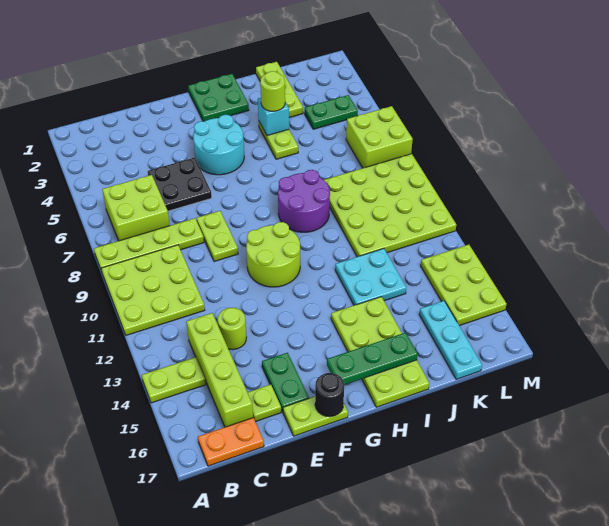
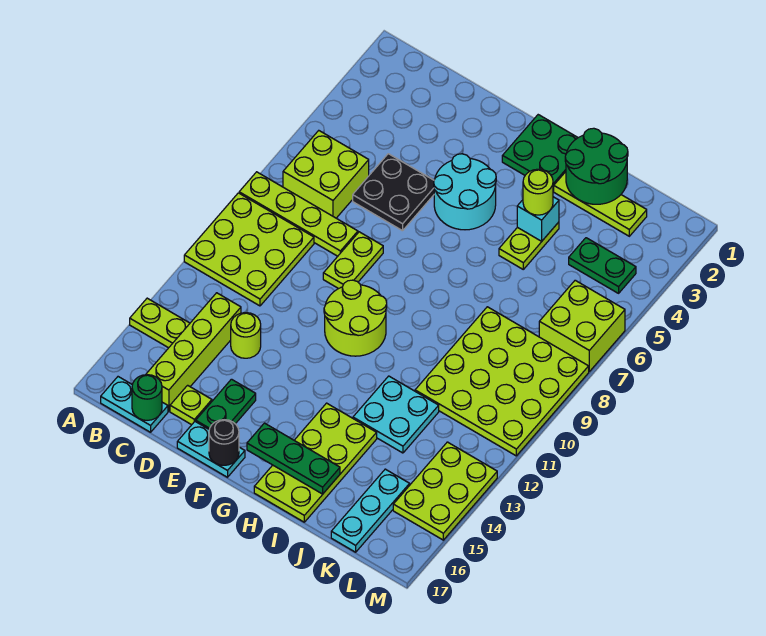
orange plate B17:C17 level 1 -> cyan plate B17:C17 level 1
none -> green round brick C17 level 2
lime plate E17:F17 level 1 -> cyan plate E17:F17 level 1
purple round brick H8:I9 level 1 -> none
none -> green round brick I1:J2 level 2
lime plate J1:J3 level 1 -> lime plate I2:K2 level 1

